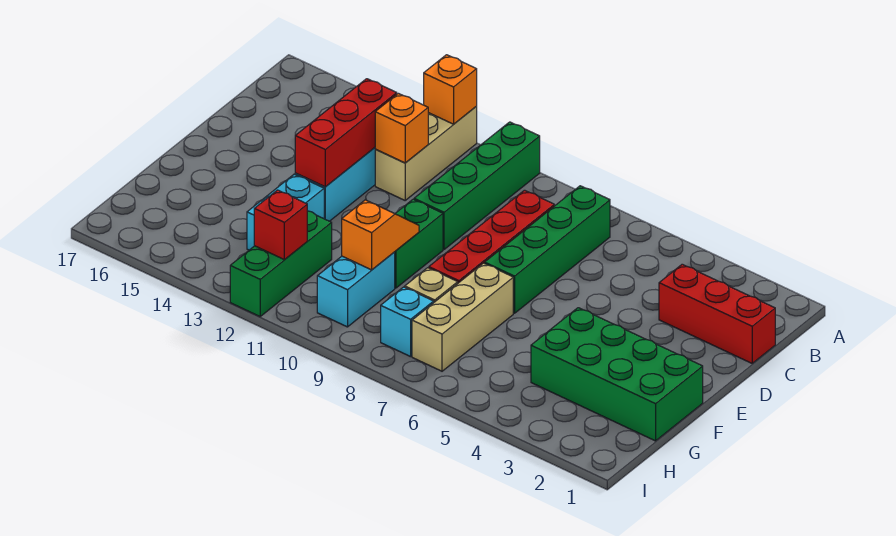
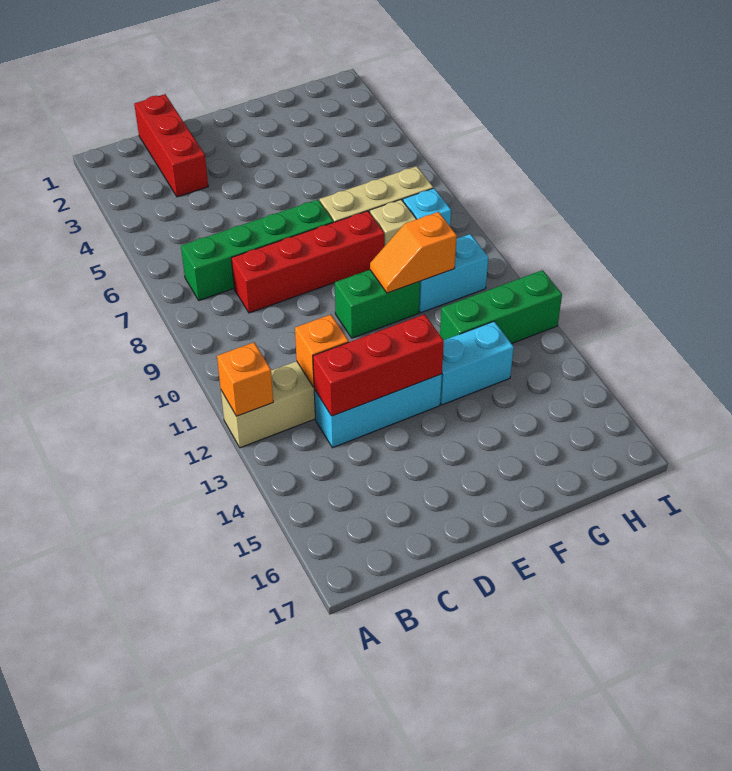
green brick A10:D10 level 1 -> none
green brick F1:G4 level 1 -> none
red brick H12 level 2 -> none

